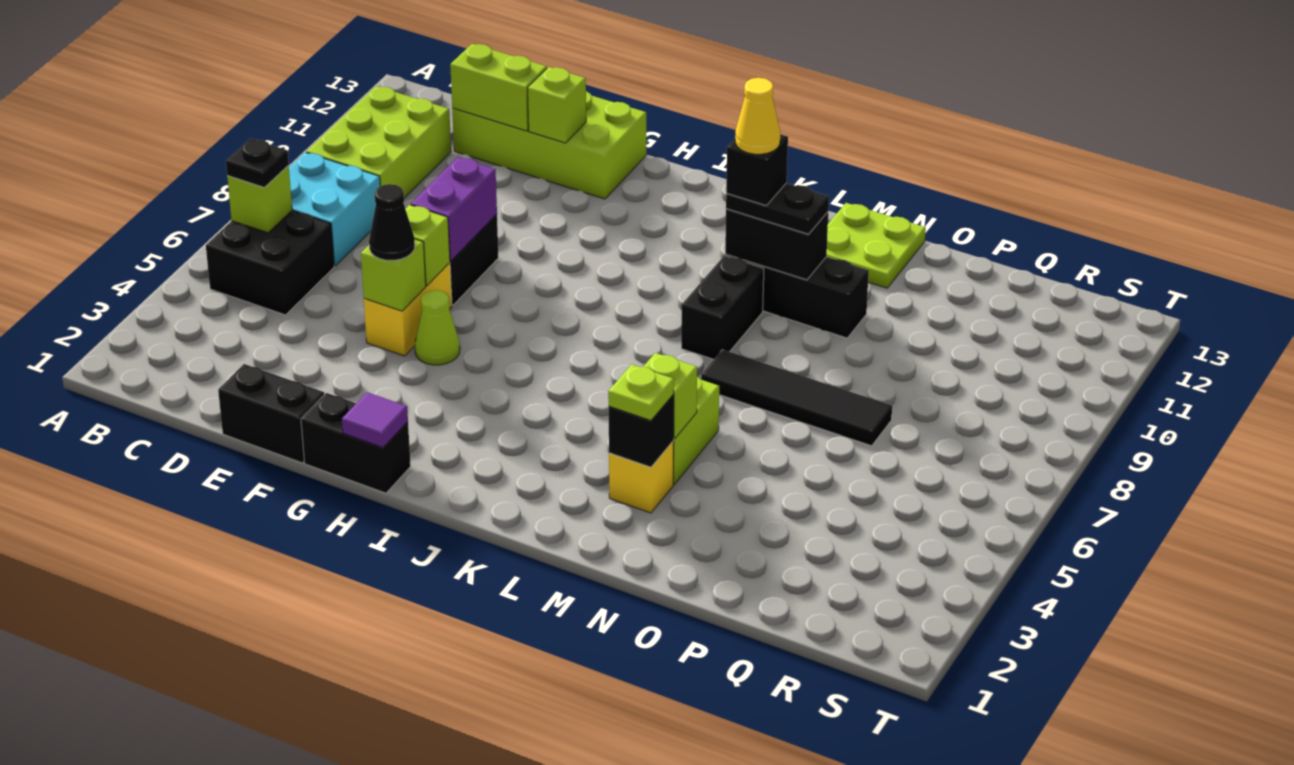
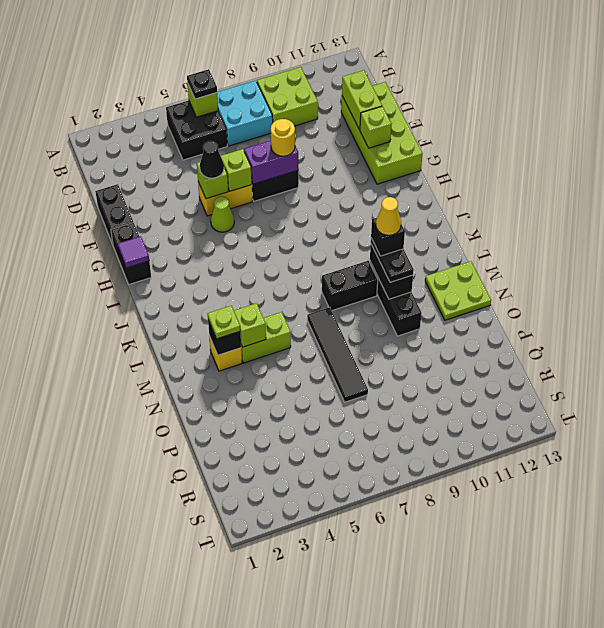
lime brick B9:C11 level 1 -> lime brick B9:C10 level 1
none -> yellow round brick F8 level 3

